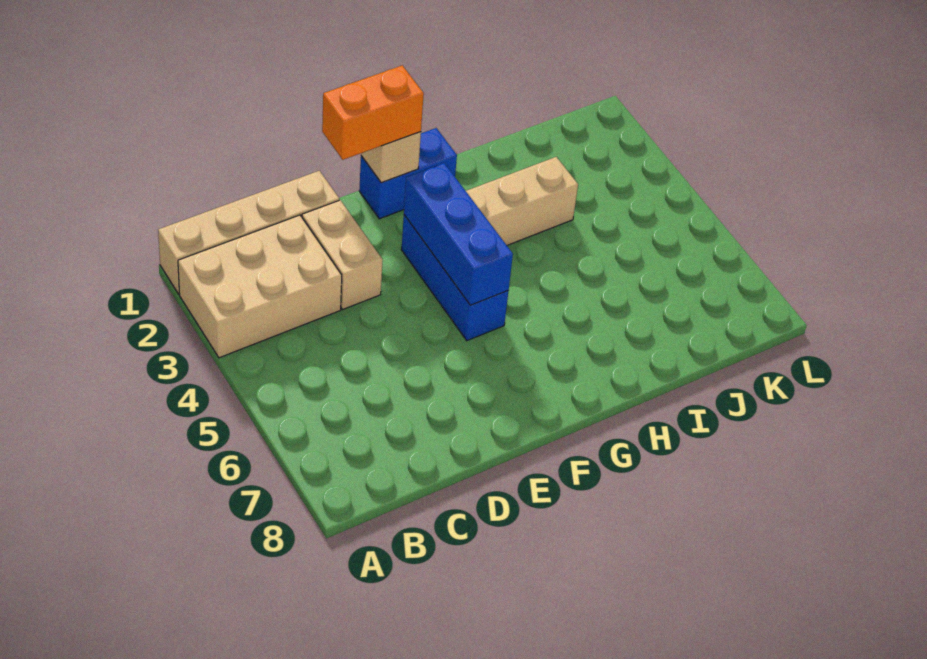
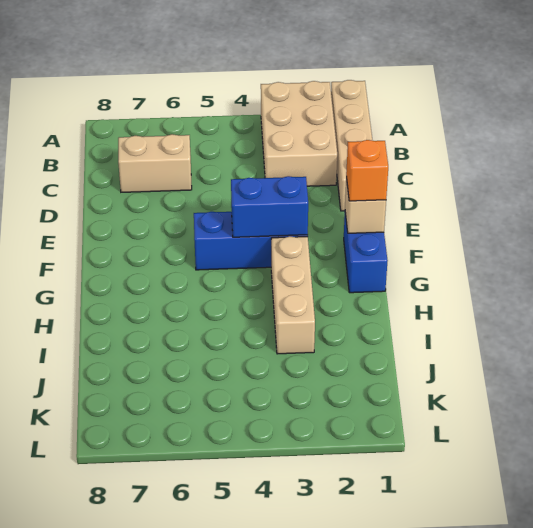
tan brick D2:D3 level 1 -> tan brick C6:C7 level 1
orange brick E1:F1 level 3 -> orange brick F1 level 3
blue brick F3:F5 level 2 -> blue brick F3:F4 level 2

